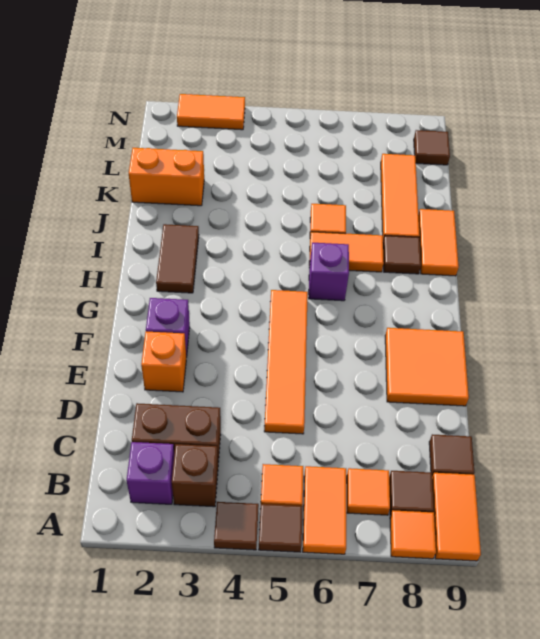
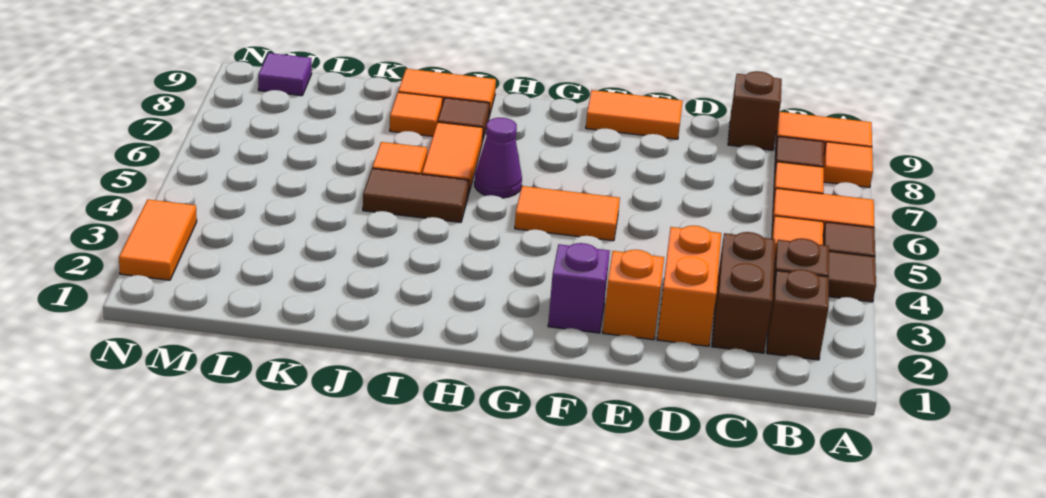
purple brick B2 level 1 -> brown brick B2 level 1
brown tile C9 level 1 -> brown brick C9 level 1
orange tile D5:G5 level 1 -> orange tile F5:G5 level 1
orange tile E8:F9 level 1 -> orange tile E9:F9 level 1
brown tile H2:I2 level 1 -> brown tile I5:J5 level 1
purple brick H6 level 1 -> purple cone H6 level 1
orange tile J8:L8 level 1 -> orange tile J8 level 1
orange brick K1:K2 level 1 -> orange brick D2:D3 level 1
brown tile M9 level 1 -> purple tile M9 level 1

